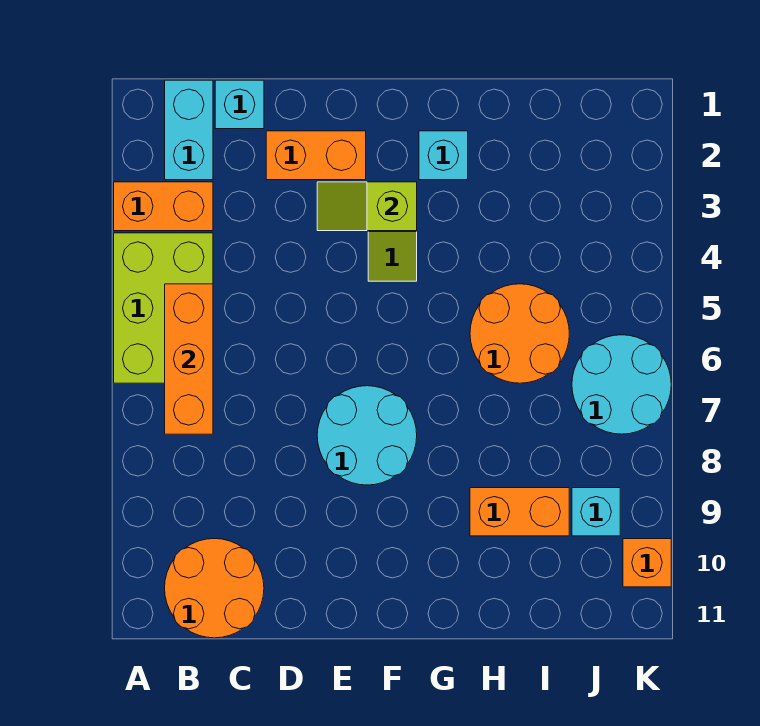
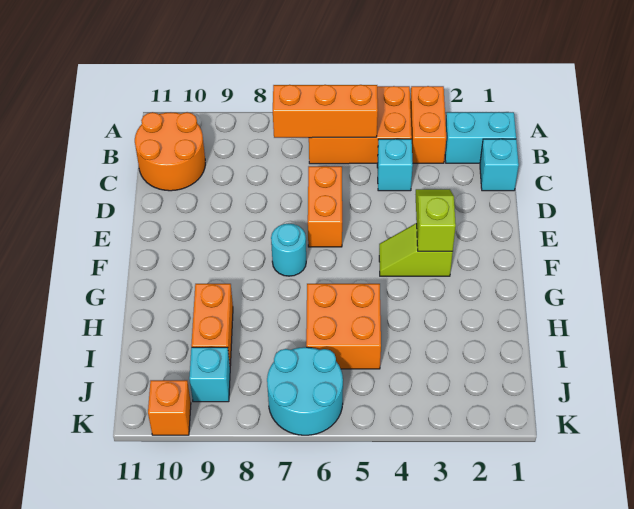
lime brick A4:B6 level 1 -> orange brick A4:B6 level 1
orange brick D2:E2 level 1 -> orange brick D6:E6 level 1
cyan round brick E7:F8 level 1 -> cyan round brick F7 level 1
cyan brick G2 level 1 -> cyan brick C4 level 1
orange round brick H5:I6 level 1 -> orange brick H5:I6 level 1

